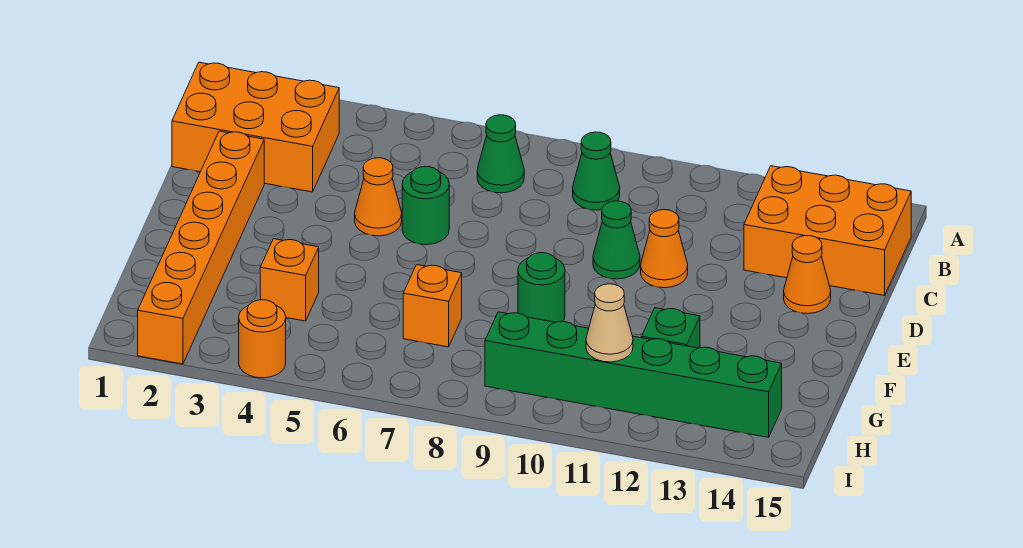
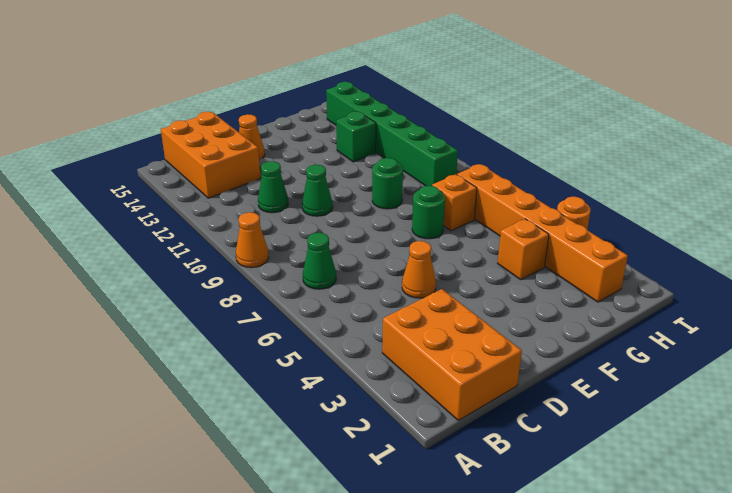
green cone B9 level 1 -> green cone C11 level 1
orange brick D2:I2 level 1 -> orange brick H2:H7 level 1
green round brick D6 level 1 -> green round brick F7 level 1
orange cone D11 level 1 -> orange cone A9 level 1
tan cone H11 level 2 -> none

